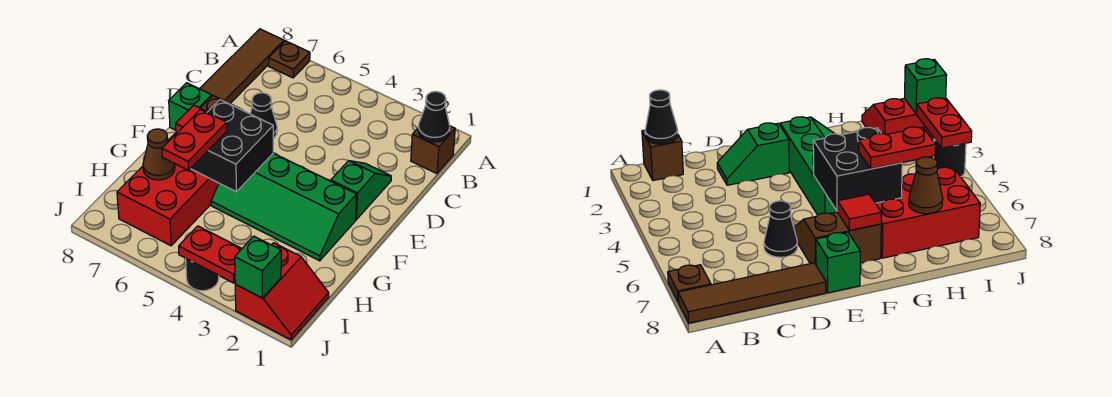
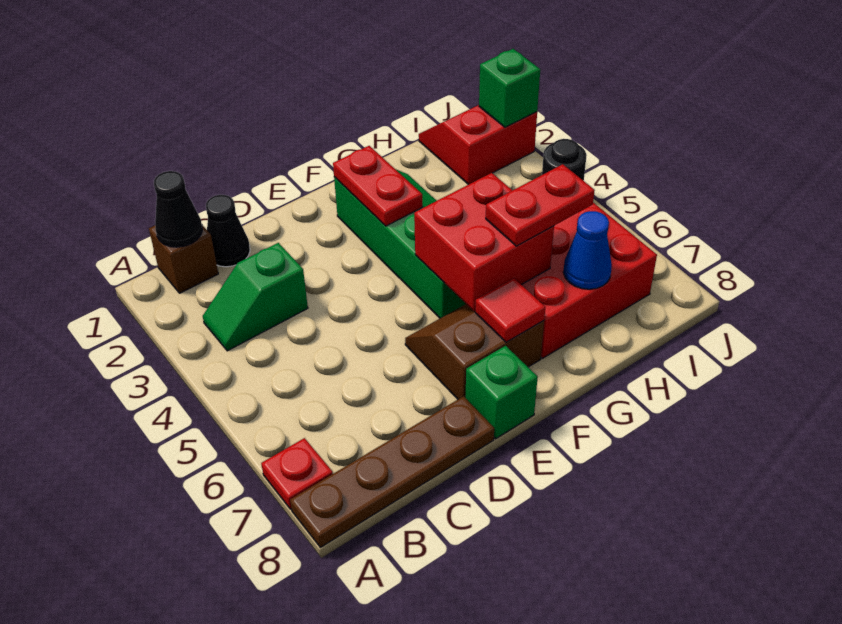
brown plate A7 level 1 -> red plate A7 level 1
brown tile A8:D8 level 1 -> brown plate A8:D8 level 1
green slope D2:E2 level 1 top E -> green slope B3:C3 level 1 top C
black cone D6 level 1 -> black cone C1 level 1
black brick F5:G6 level 2 -> red brick F5:G6 level 2
brown cone H7 level 2 -> blue cone H7 level 2
red plate J3:J4 level 2 -> red plate F2:F3 level 2

